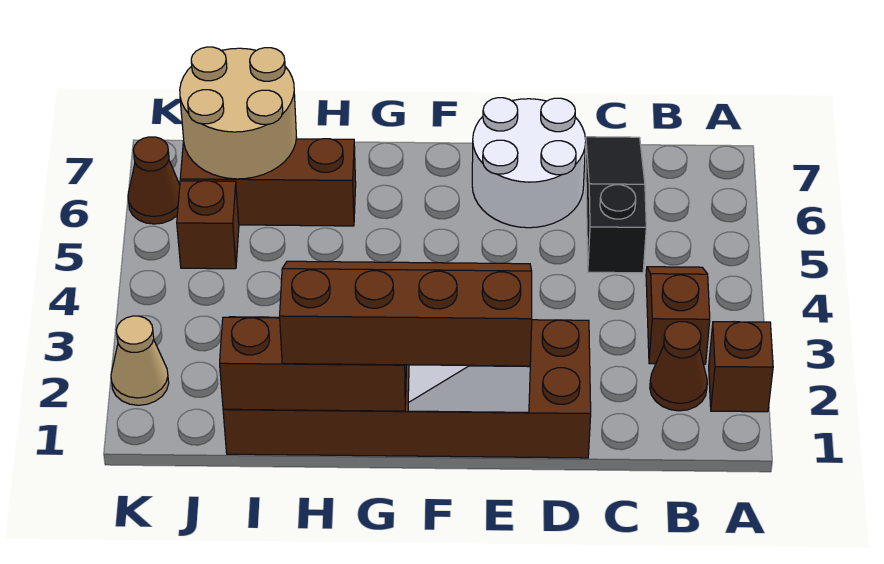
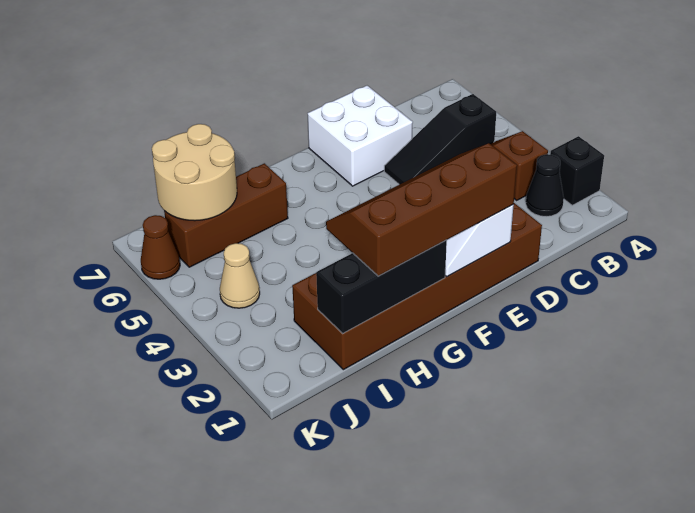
brown brick A2 level 1 -> black brick A2 level 1
brown cone B2 level 1 -> black cone B2 level 1
black slope C5:C7 level 1 top 5 -> black slope B5:D5 level 1 top B
white round brick D6:E7 level 1 -> white brick D6:E7 level 1
brown brick G1:I1 level 2 -> black brick G1:I1 level 2
brown brick J5 level 1 -> none
tan cone K2 level 1 -> tan cone J4 level 1

